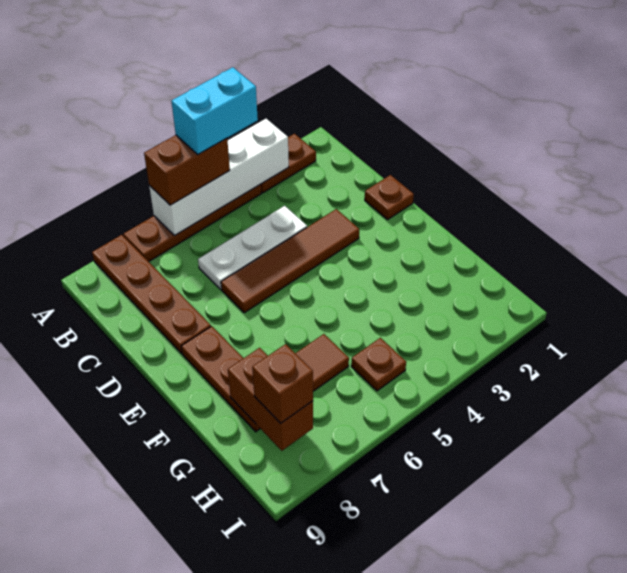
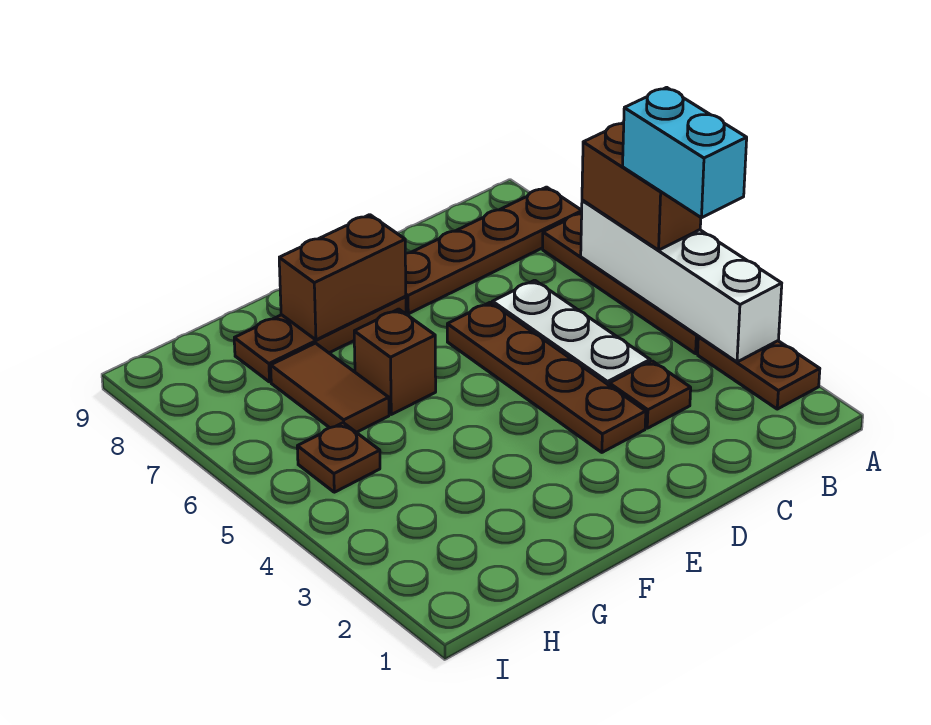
brown plate D1 level 1 -> brown plate C3 level 1
brown tile D3:D6 level 1 -> brown plate D3:D6 level 1
brown brick G8:H8 level 2 -> brown brick E8:F8 level 2
brown brick H8 level 3 -> brown brick F6 level 1

